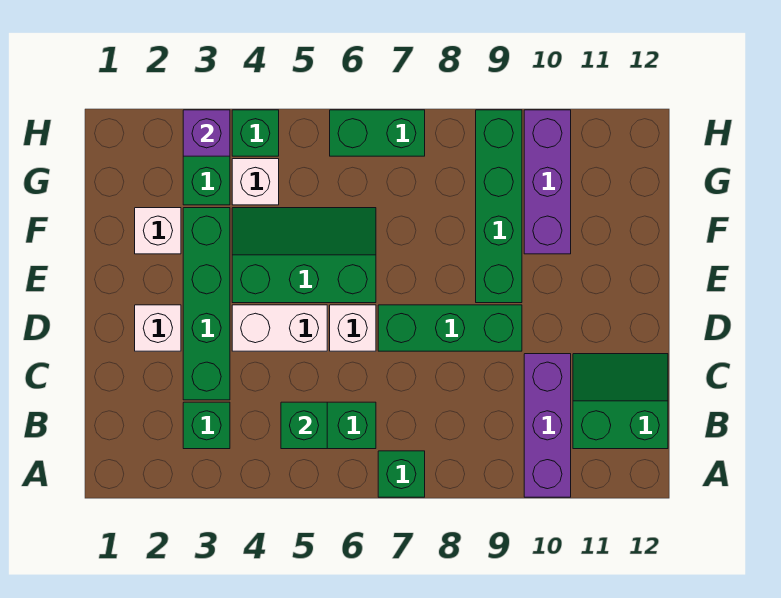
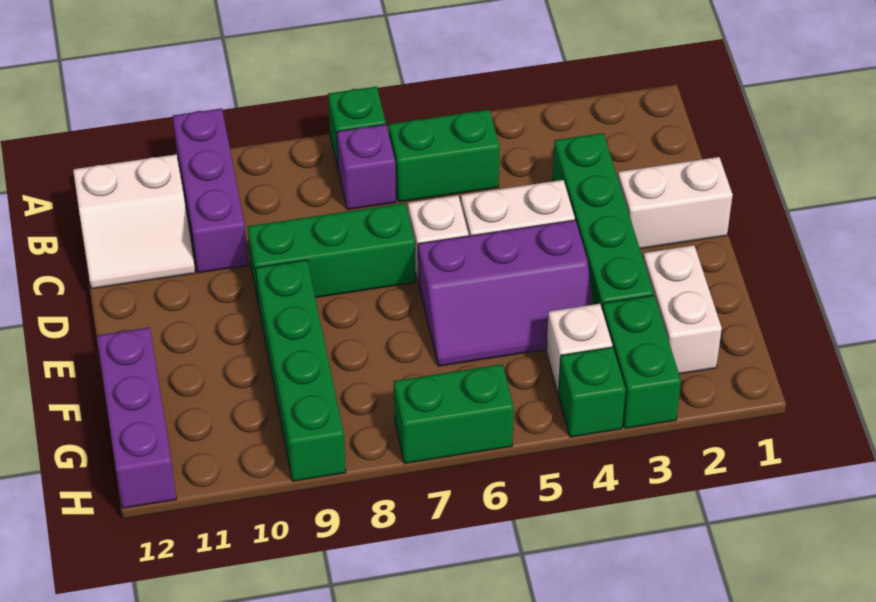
green brick B3 level 1 -> none
green brick B5 level 2 -> none
green slope B11:C12 level 1 top B -> white slope B11:C12 level 1 top B
white brick D2 level 1 -> white brick D1:D2 level 1
green slope E4:F6 level 1 top E -> purple slope E4:F6 level 1 top E
white brick F2 level 1 -> white brick F2:G2 level 1
purple brick F10:H10 level 1 -> purple brick F12:H12 level 1
purple brick H3 level 2 -> purple brick B7 level 1

